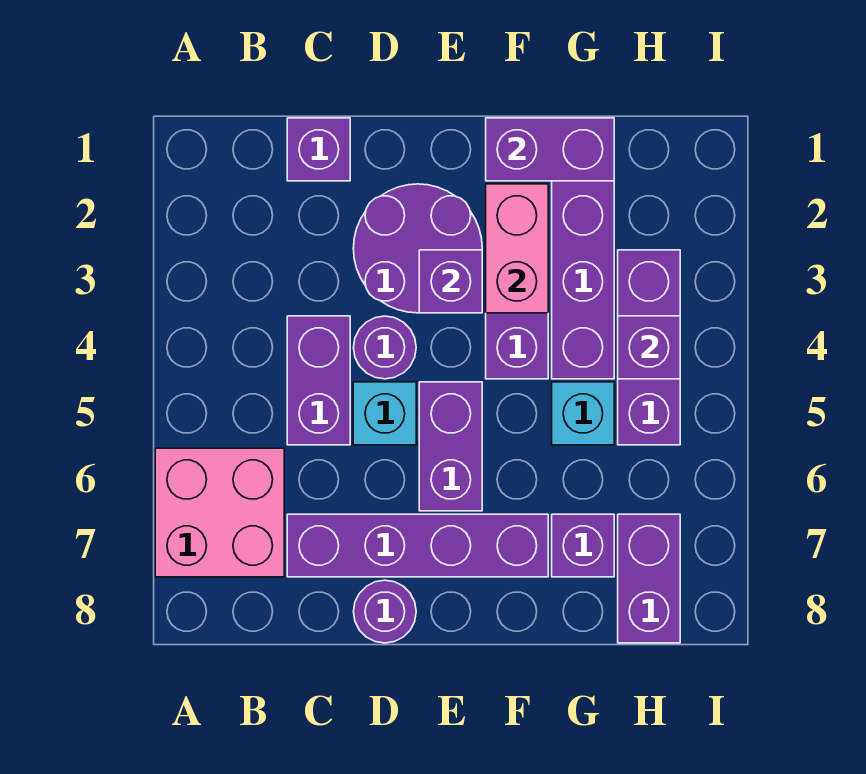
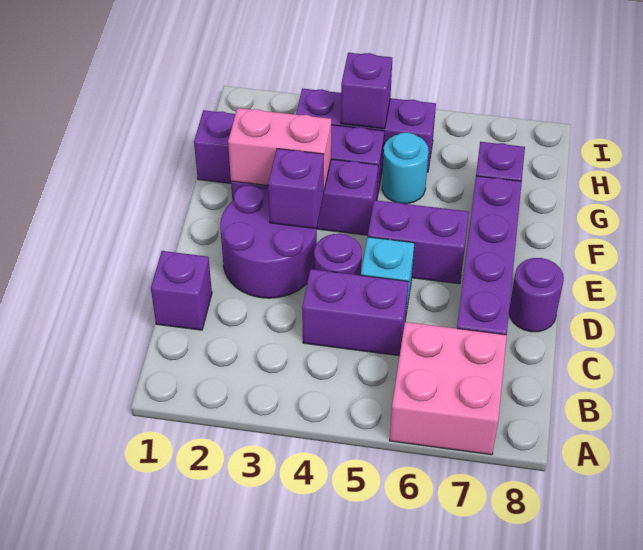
purple brick F1:G1 level 2 -> none
cyan brick G5 level 1 -> cyan round brick G5 level 1
purple brick H7:H8 level 1 -> none

